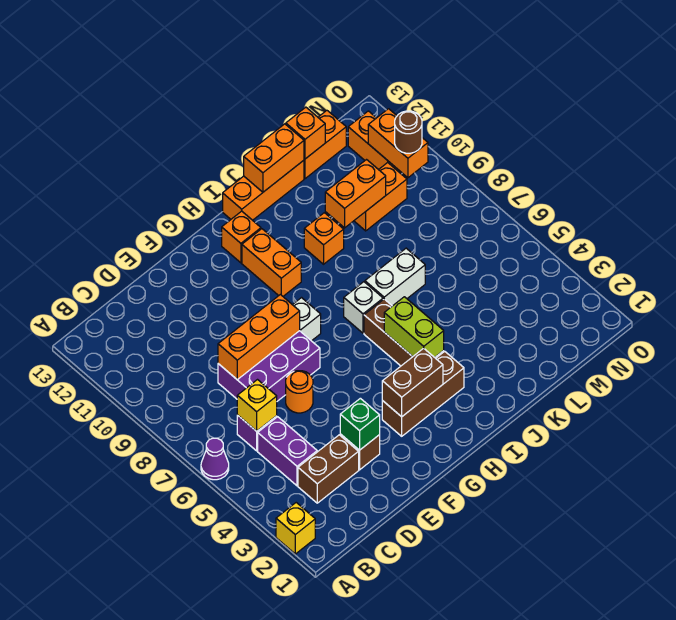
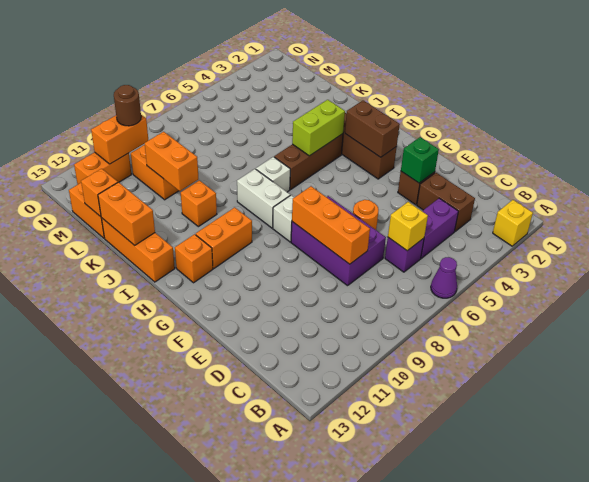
white brick J7:K7 level 1 -> white brick H8:I8 level 1

